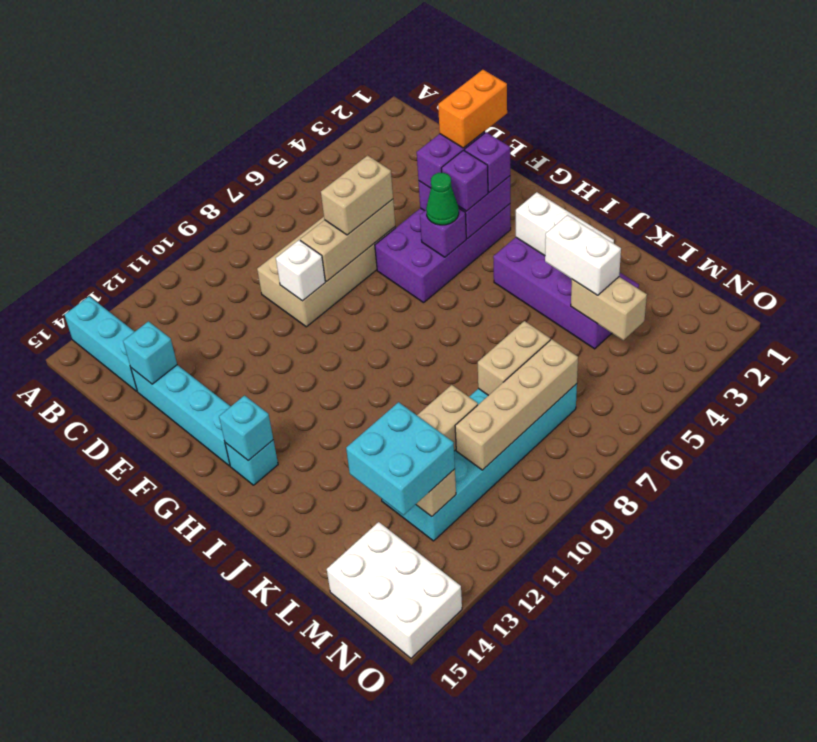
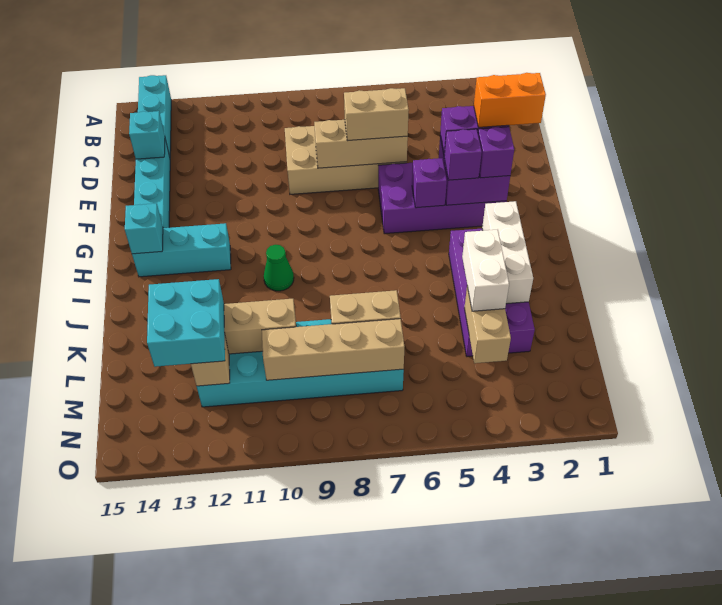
white brick E9 level 2 -> none
green cone G5 level 3 -> green cone I10 level 1
cyan brick H14 level 1 -> cyan brick H12:H14 level 1
white brick M14:O15 level 1 -> none

